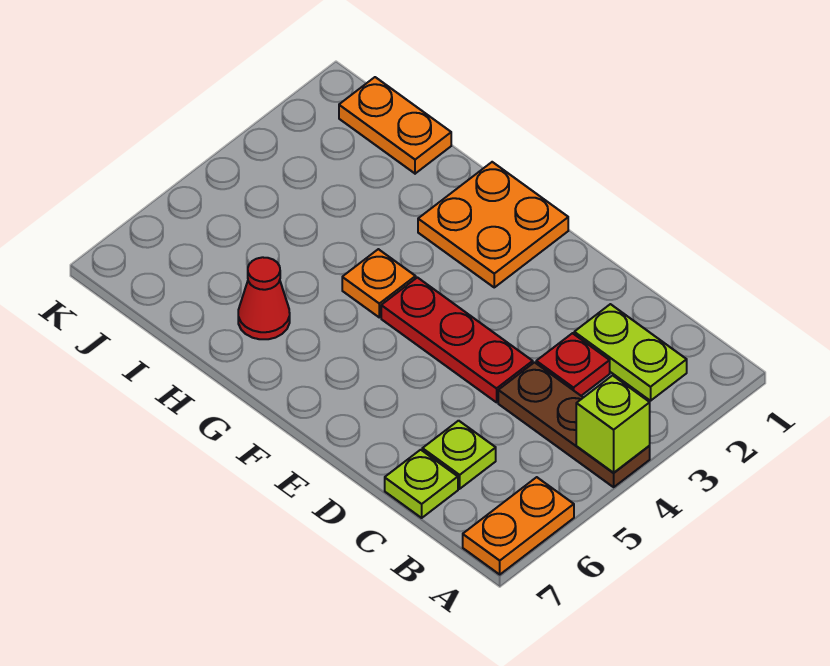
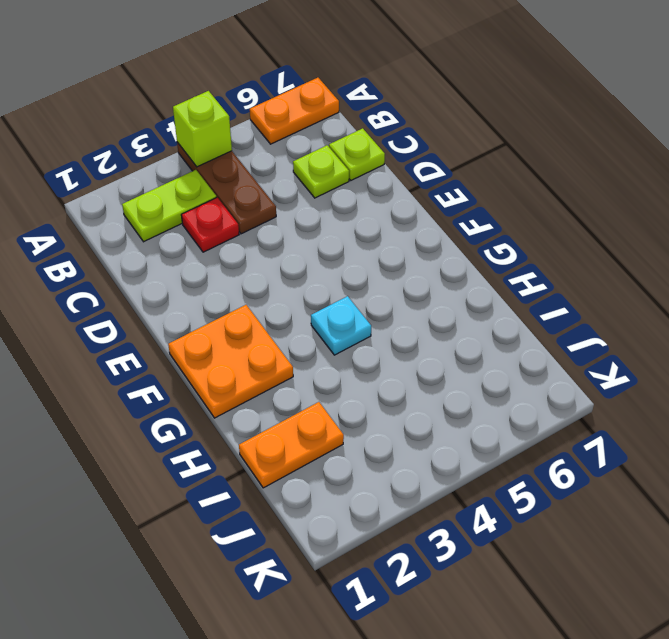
lime plate B2:C2 level 1 -> lime plate B2:B3 level 1
red plate D4:F4 level 1 -> none
orange plate G4 level 1 -> cyan plate G4 level 1
red cone H6 level 1 -> none
orange plate I1:J1 level 1 -> orange plate I1:I2 level 1

